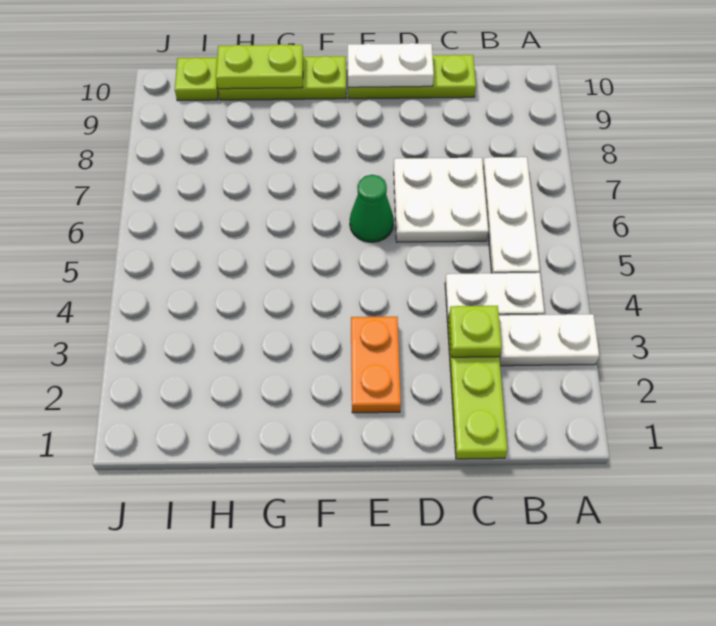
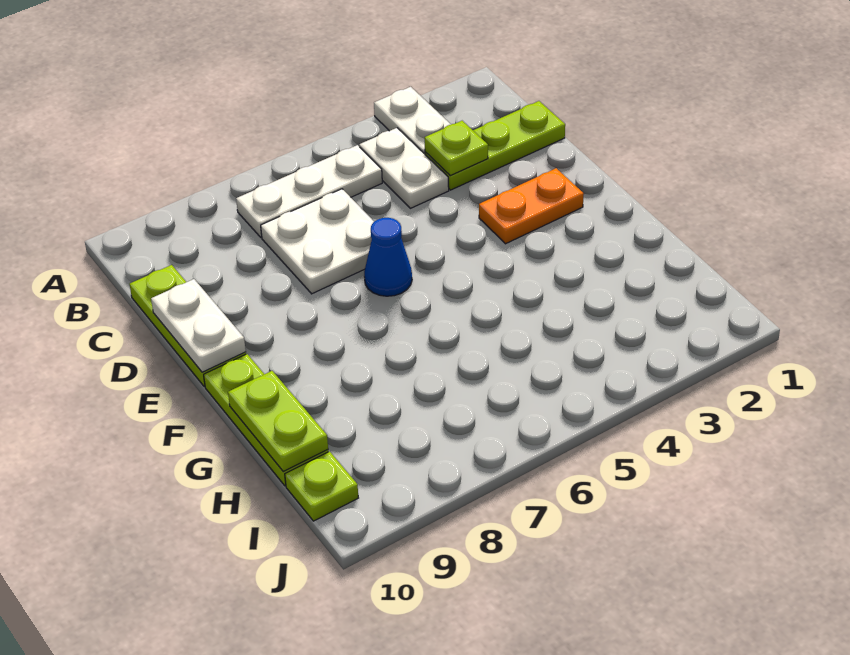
green cone E6 level 1 -> blue cone E6 level 1

